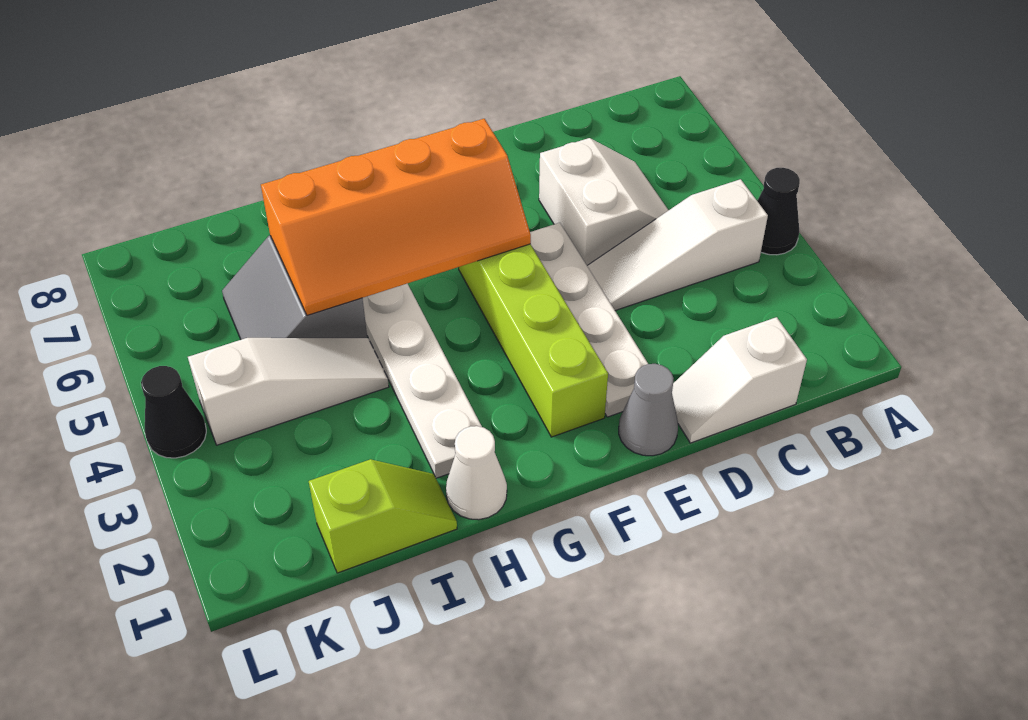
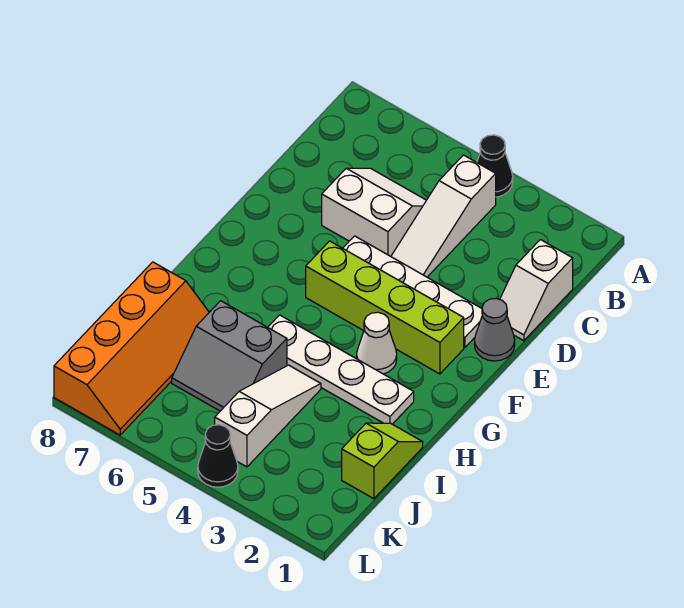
orange slope F5:I6 level 2 top 6 -> orange slope I7:L8 level 1 top 8
white cone H1 level 1 -> white cone G3 level 1

